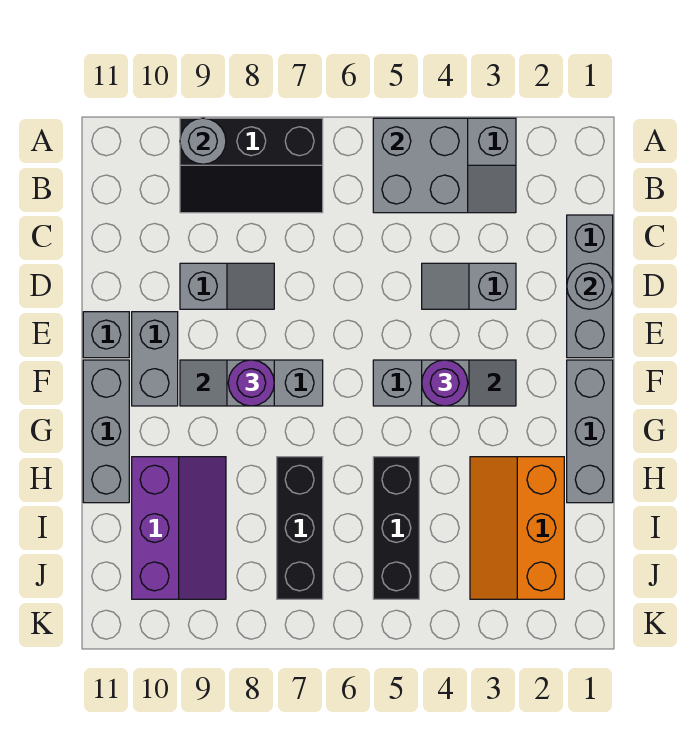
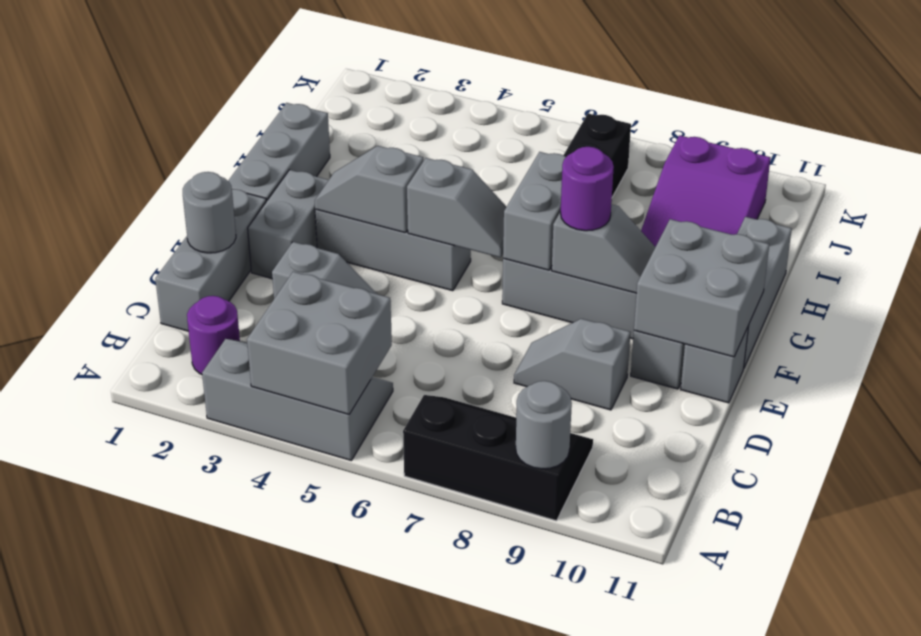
none -> grey brick E2:F2 level 1
none -> grey brick E10:F11 level 2
purple round brick F4 level 3 -> purple round brick B2 level 1
none -> grey slope F5:F6 level 2 top 5
none -> grey brick F7:G7 level 2
orange slope H2:J3 level 1 top 2 -> none
black brick H5:J5 level 1 -> none
purple slope H9:J10 level 1 top 10 -> purple slope H9:J10 level 1 top J

